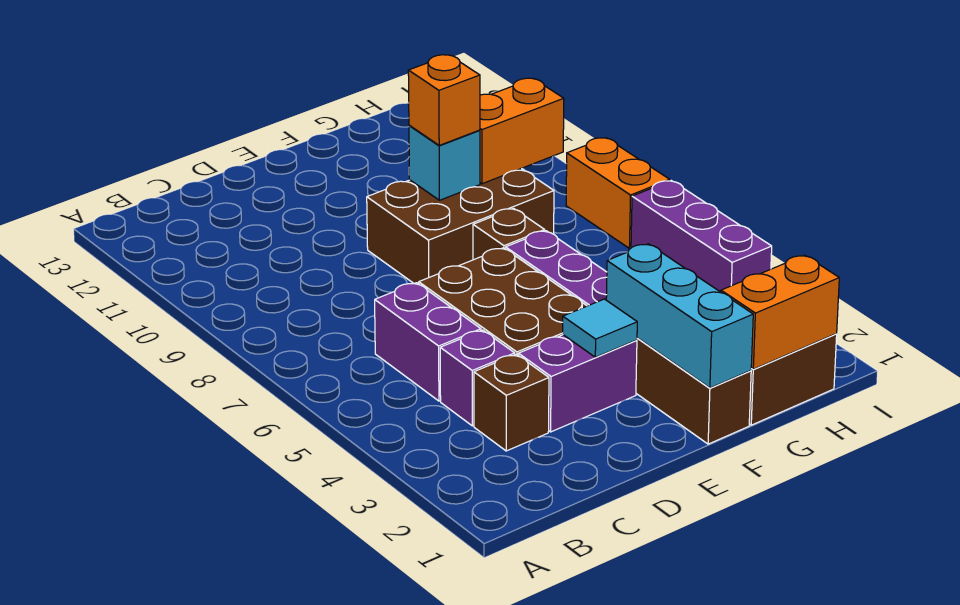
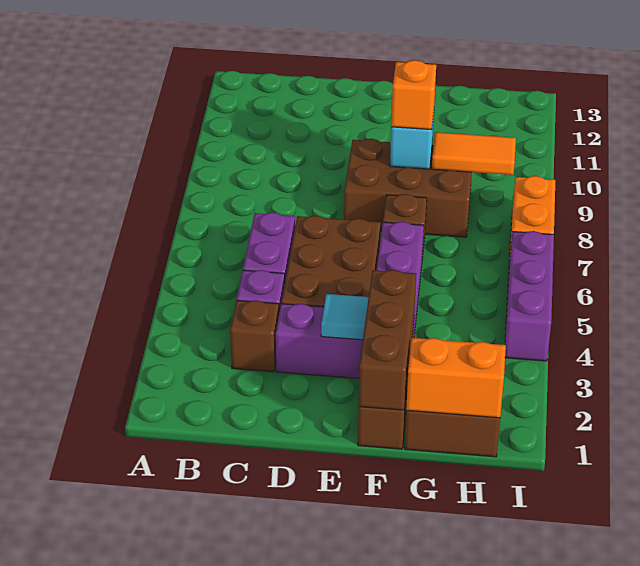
cyan brick F1:F3 level 2 -> brown brick F1:F3 level 2
orange brick G9:H9 level 2 -> orange tile G9:H9 level 2

